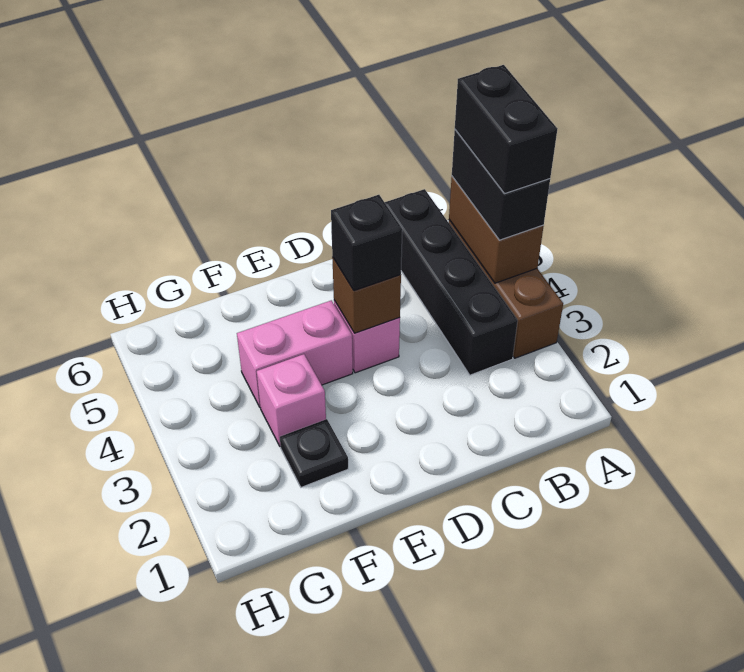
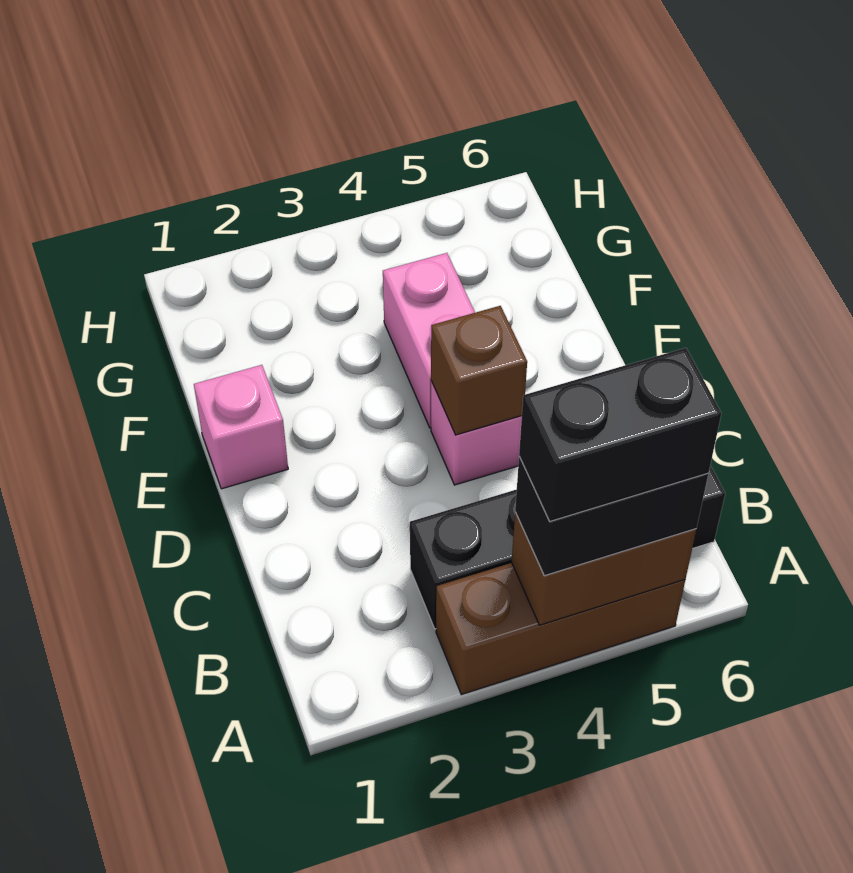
black brick D4 level 3 -> none
black plate F2 level 1 -> none
pink brick F3 level 1 -> pink brick E1 level 1

